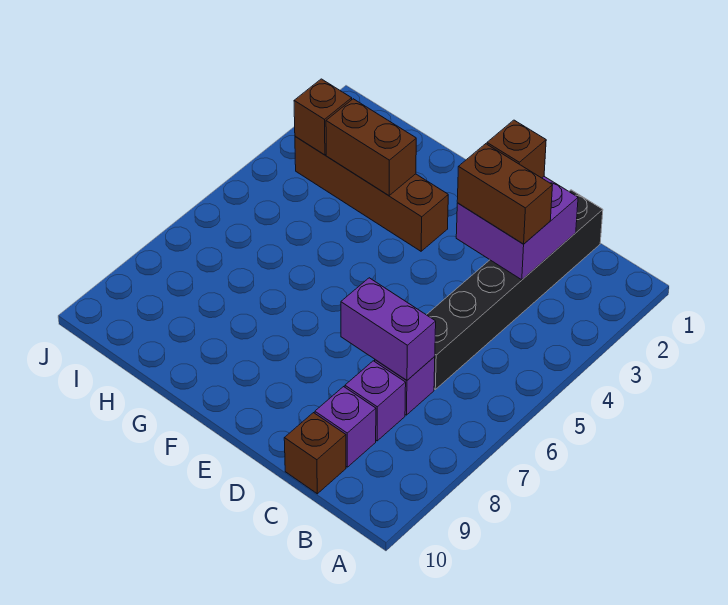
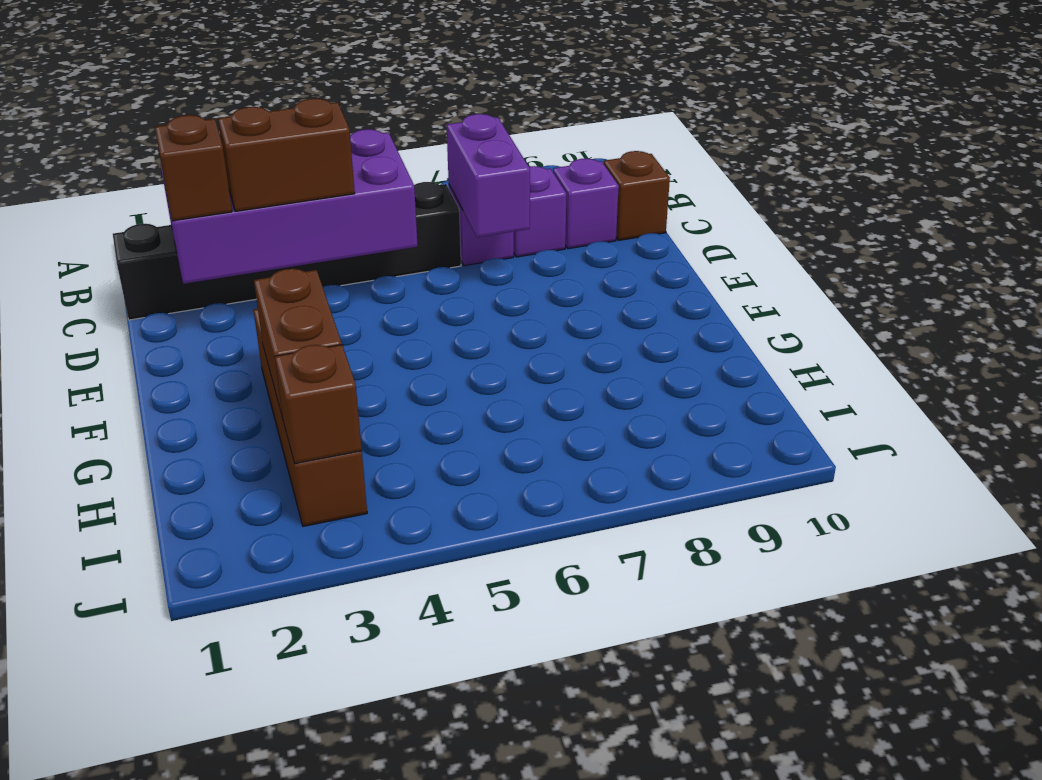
purple brick C2:D3 level 2 -> purple brick C2:D5 level 2
brown brick C3:D3 level 3 -> brown brick D3:D4 level 3

